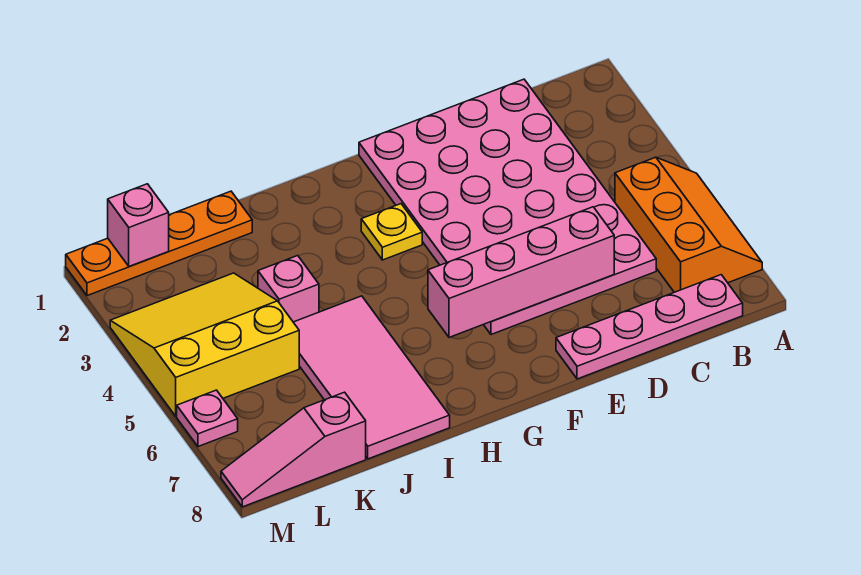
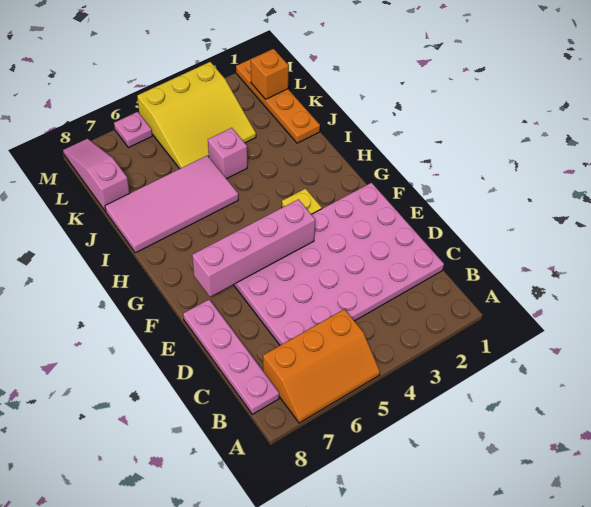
pink brick D6:G6 level 2 -> pink brick F4:F7 level 2
yellow slope K3:M5 level 1 top 5 -> yellow slope K3:M5 level 1 top M
pink brick L1 level 2 -> orange brick L1 level 2

